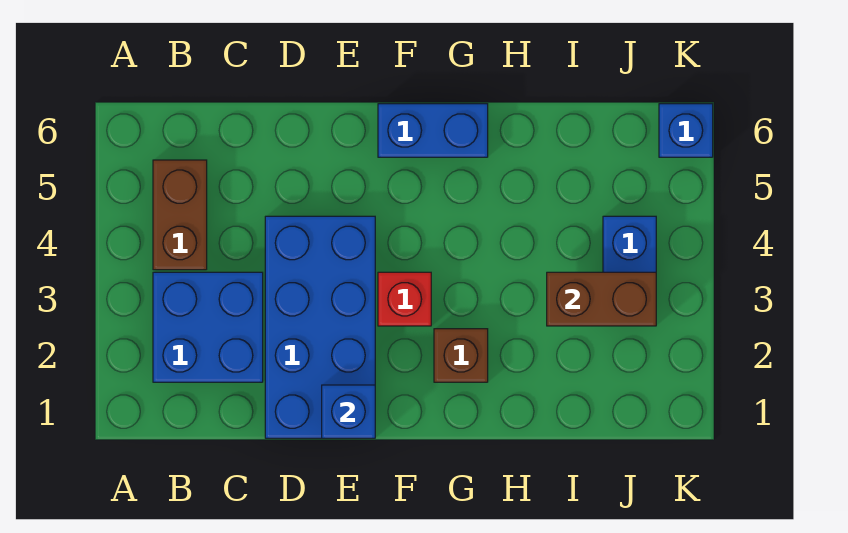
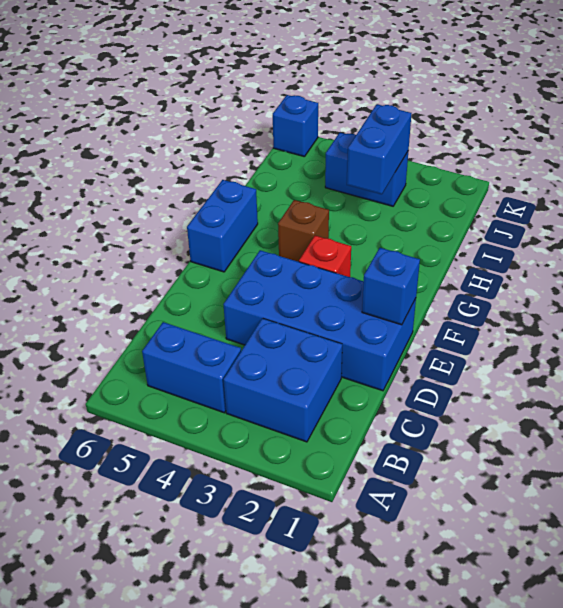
brown brick B4:B5 level 1 -> blue brick B4:B5 level 1
brown brick G2 level 1 -> brown brick G4 level 1
brown brick I3:J3 level 2 -> blue brick I3:J3 level 2

